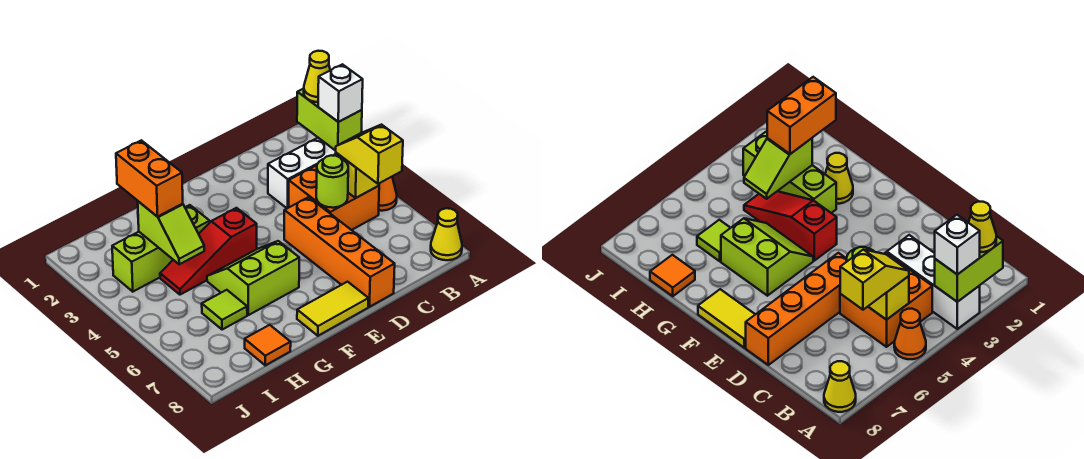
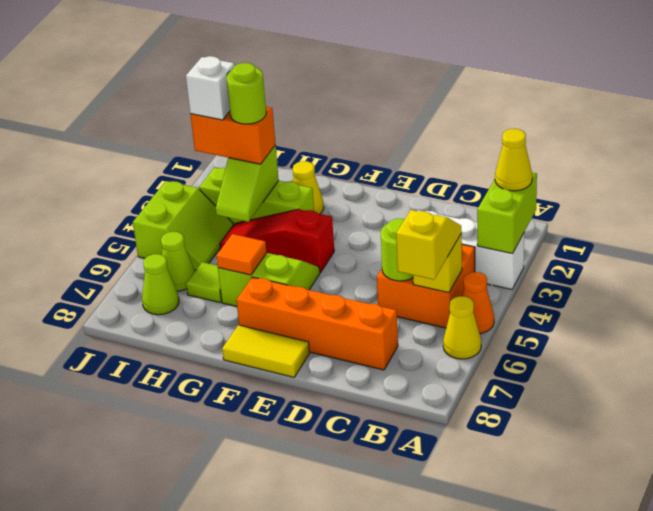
white brick A3 level 3 -> white brick I3 level 4
yellow cone A8 level 1 -> yellow cone A6 level 1
orange brick D5:D8 level 1 -> orange brick C7:F7 level 1
orange brick H2:H3 level 3 -> orange brick H3:I3 level 3
none -> lime round brick H3 level 4
orange tile H8 level 1 -> orange tile G6 level 2
none -> lime slope I4:J5 level 1 top J
none -> lime cone I6 level 1
none -> lime cone I7 level 1

